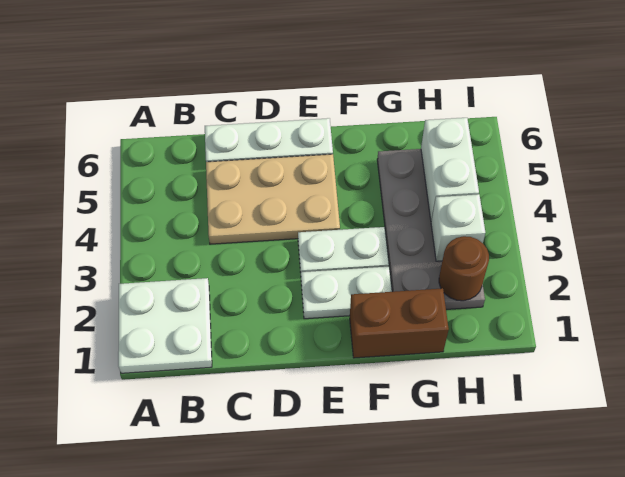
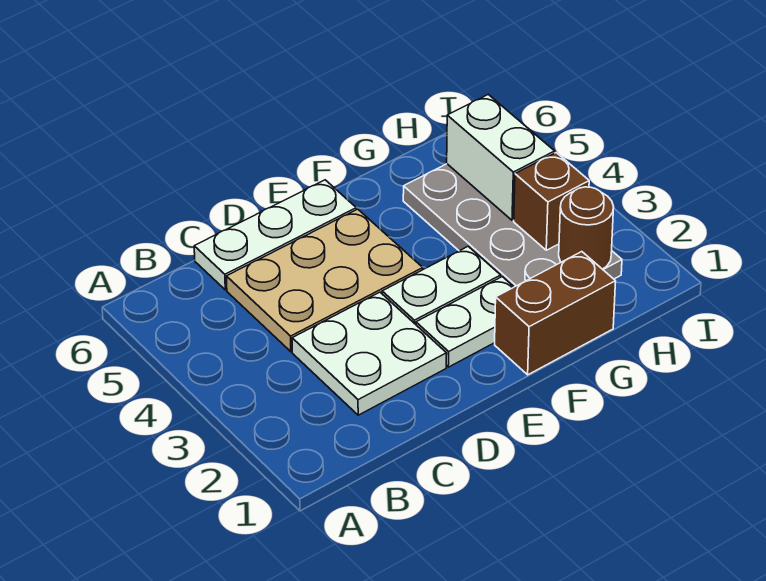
white plate A1:B2 level 1 -> white plate C2:D3 level 1
white brick H3 level 2 -> brown brick H3 level 2

